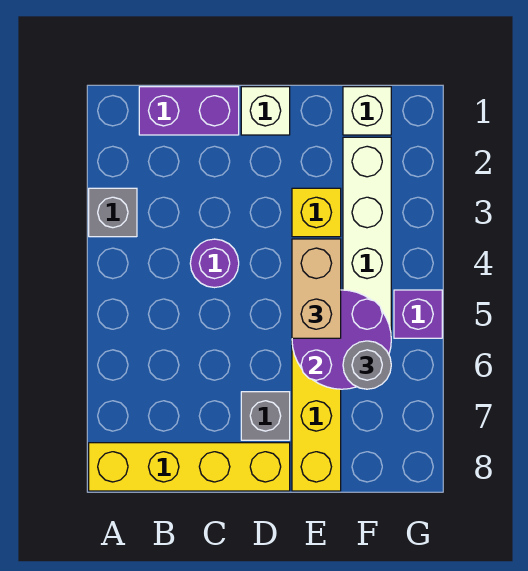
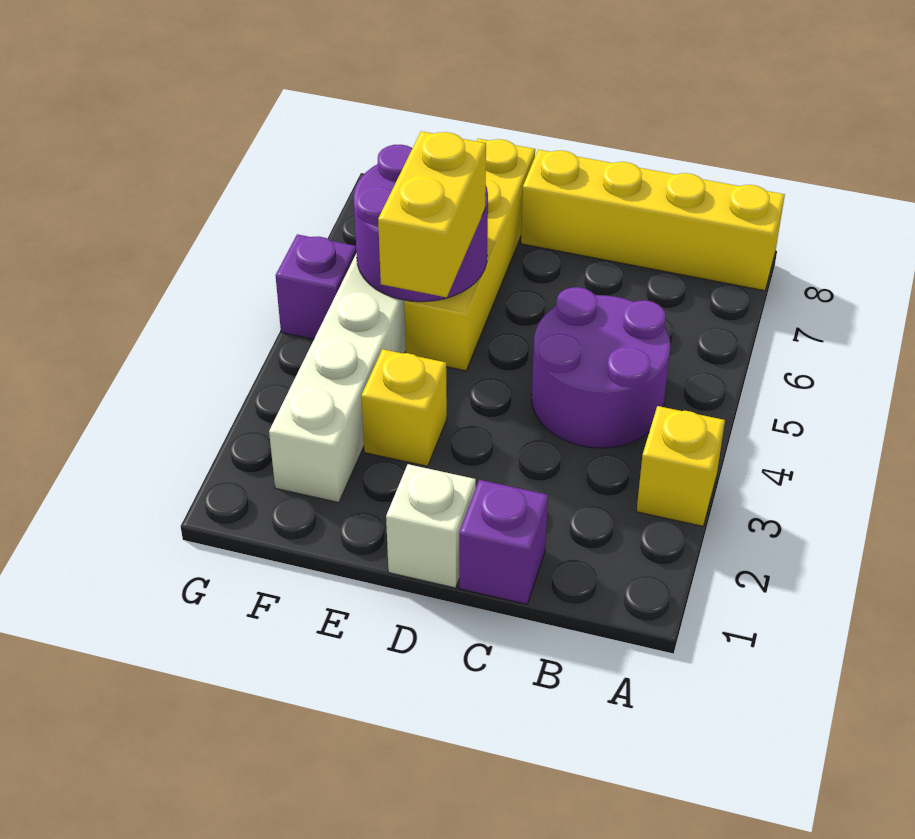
grey brick A3 level 1 -> yellow brick A3 level 1
purple brick B1:C1 level 1 -> purple brick C1 level 1
purple round brick C4 level 1 -> purple round brick B4:C5 level 1
grey brick D7 level 1 -> none
tan brick E4:E5 level 3 -> yellow brick E4:E5 level 3
white brick F1 level 1 -> none
grey round brick F6 level 3 -> none

